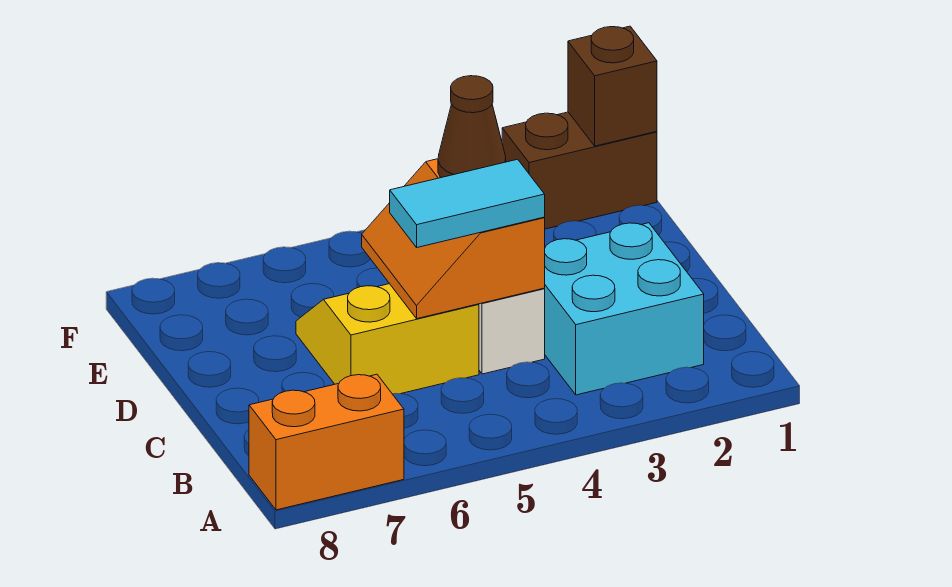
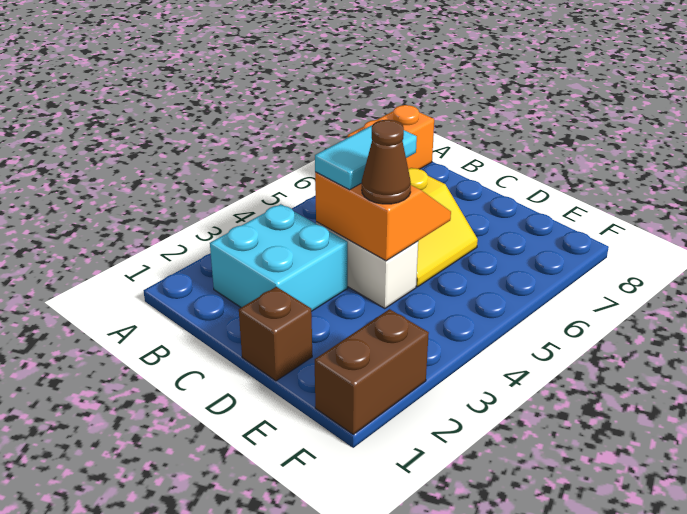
brown brick F1 level 2 -> brown brick D1 level 1

